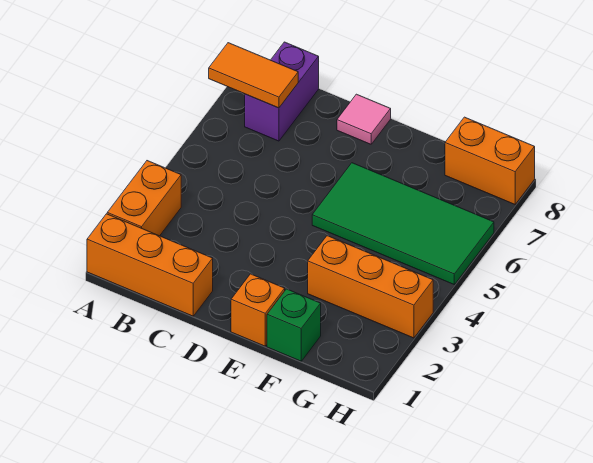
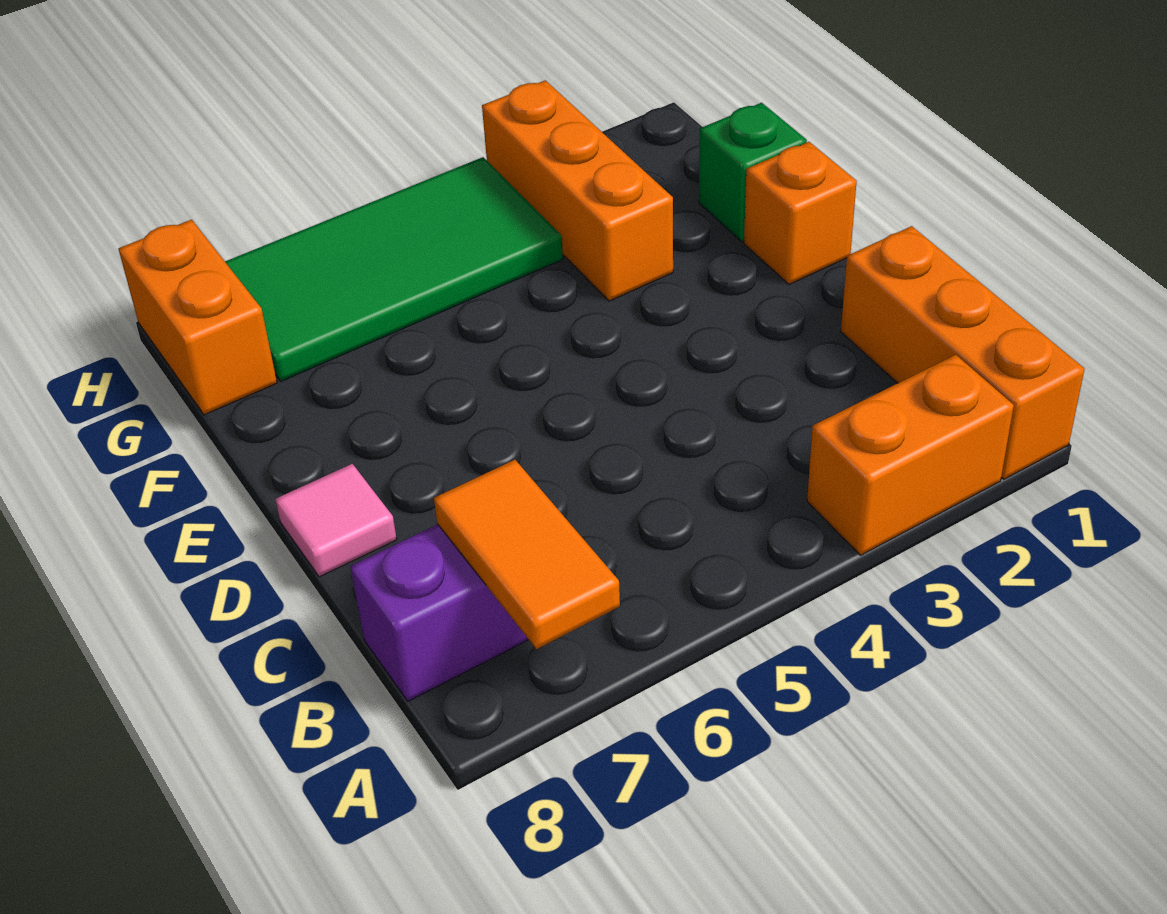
green tile E5:H6 level 1 -> green tile G4:H7 level 1

